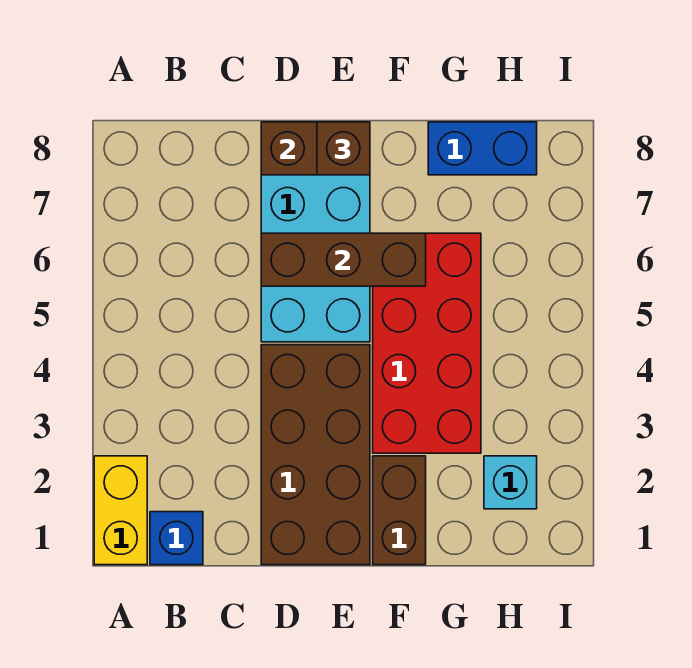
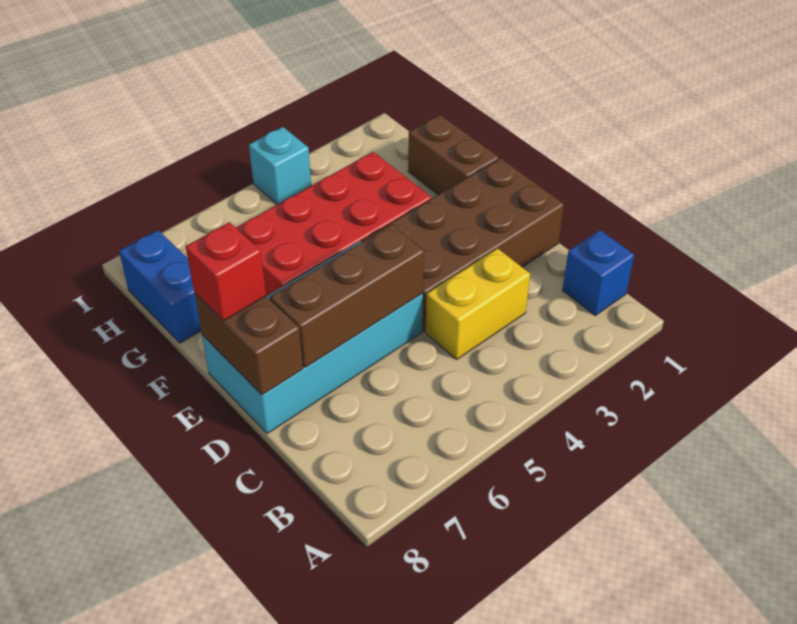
yellow brick A1:A2 level 1 -> yellow brick C3:C4 level 1
brown brick D6:F6 level 2 -> brown brick D5:D7 level 2
brown brick E8 level 3 -> red brick E8 level 3
brown brick F1:F2 level 1 -> brown brick F1:G1 level 1
cyan brick H2 level 1 -> cyan brick I4 level 1

